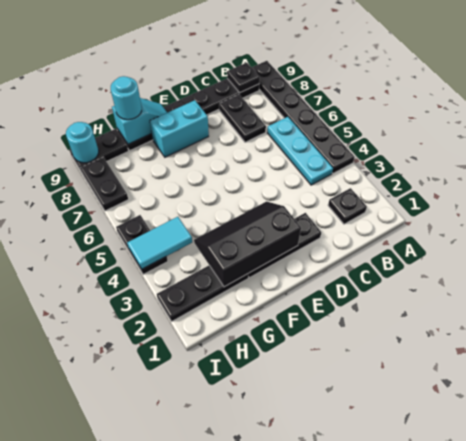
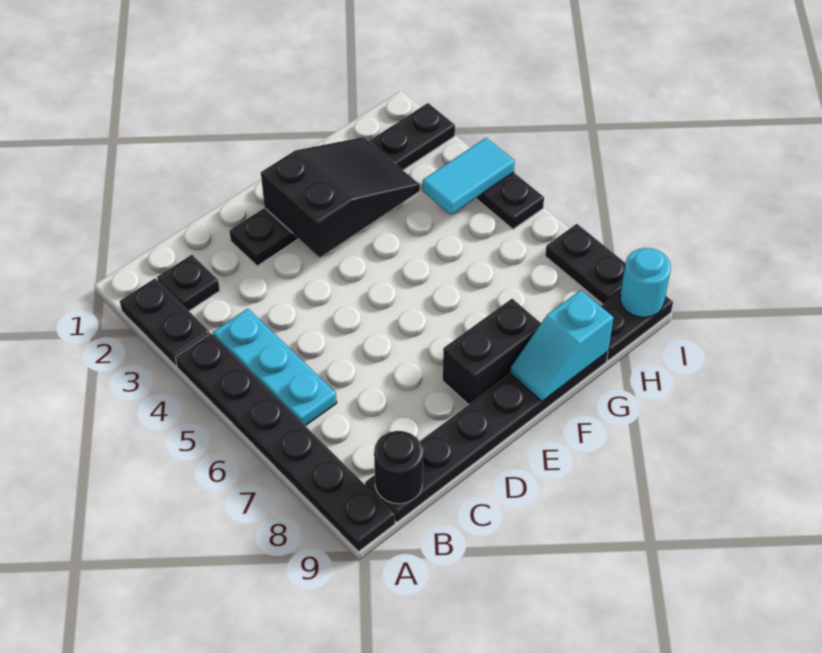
black plate B9 level 2 -> black round brick B9 level 2
black plate C7:C8 level 1 -> black plate A2:A3 level 1
black slope E2:G3 level 2 top 2 -> black slope E2:G3 level 2 top E
cyan brick E8:F8 level 1 -> black brick E8:F8 level 1
cyan round brick G9 level 3 -> none

